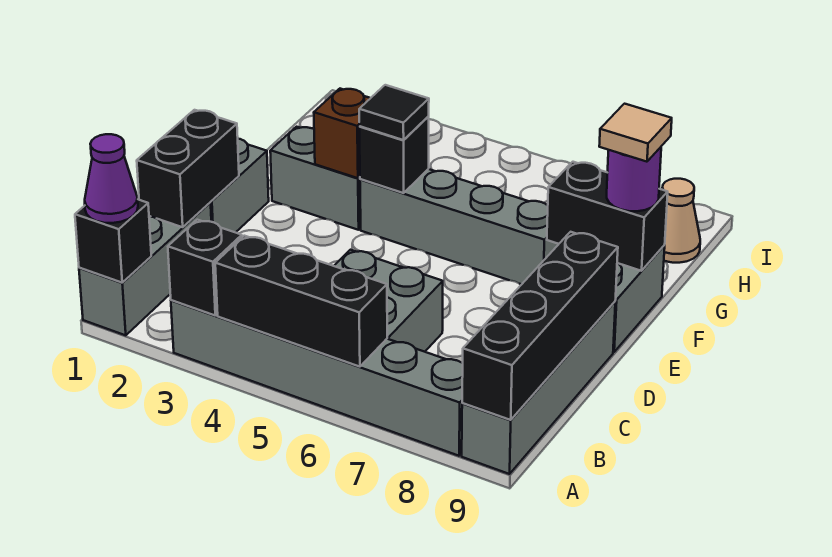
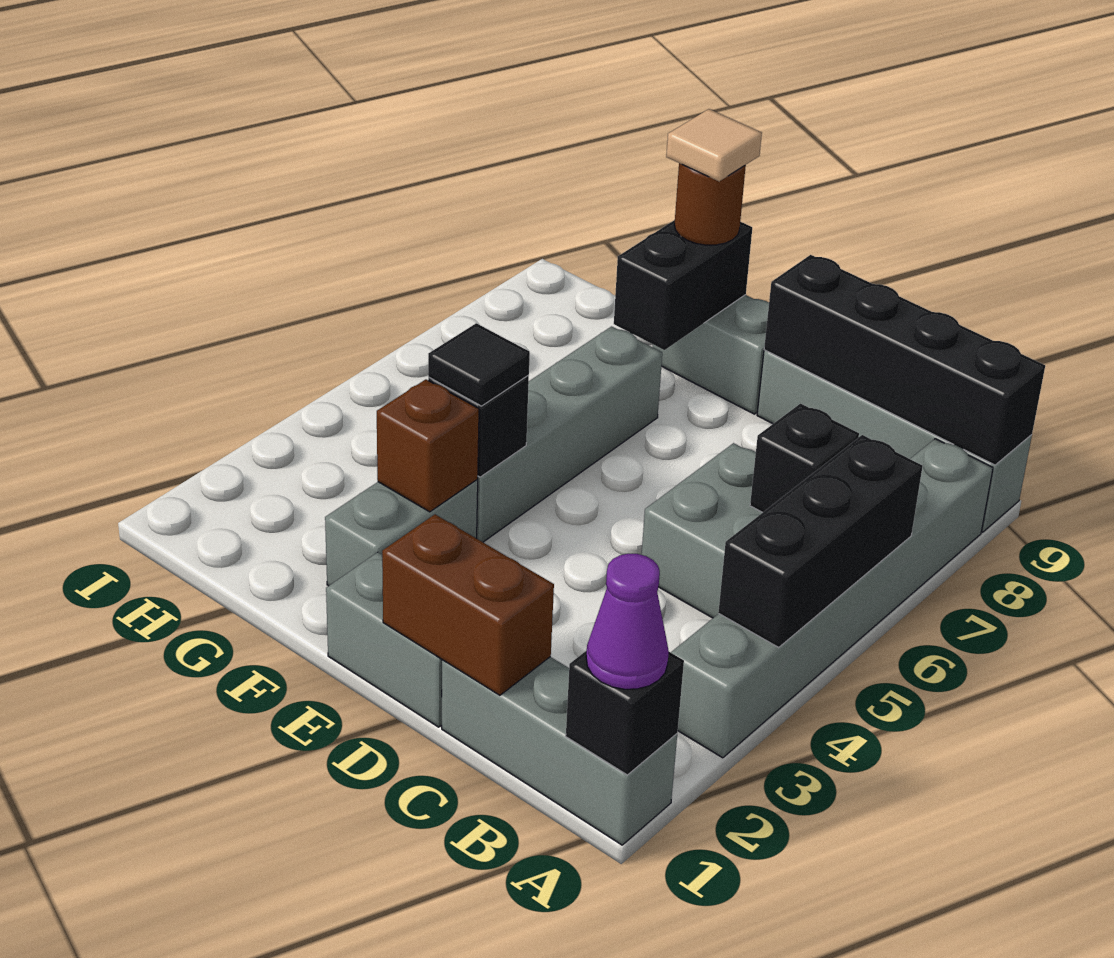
black brick A3 level 2 -> black brick B6 level 2
black brick C1:D1 level 2 -> brown brick C1:D1 level 2
purple round brick F9 level 3 -> brown round brick F9 level 3
tan cone H9 level 1 -> none

